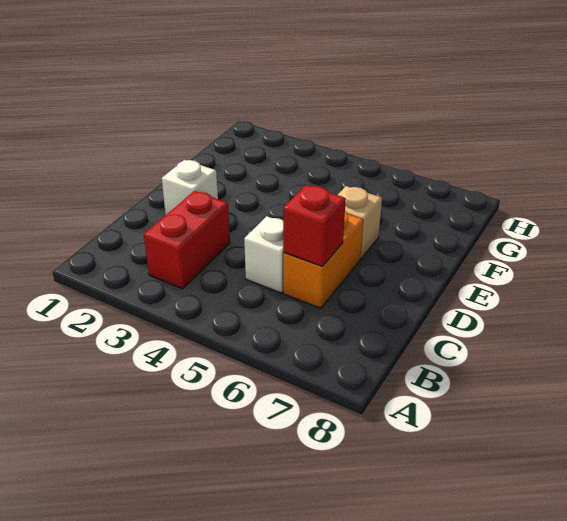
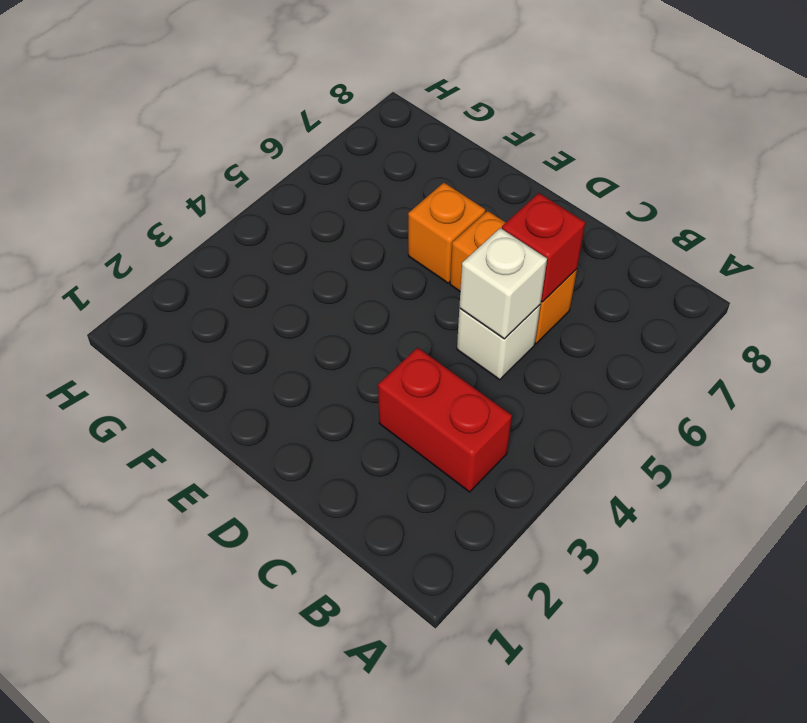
white brick D2 level 1 -> white brick C5 level 2
tan brick E6 level 1 -> orange brick E6 level 1

